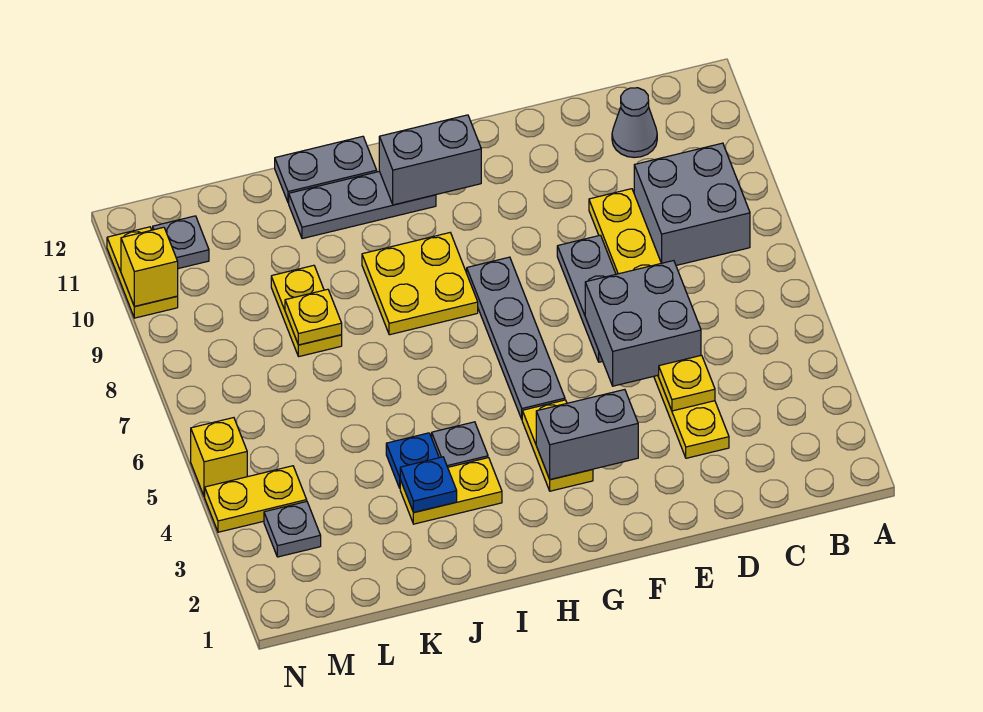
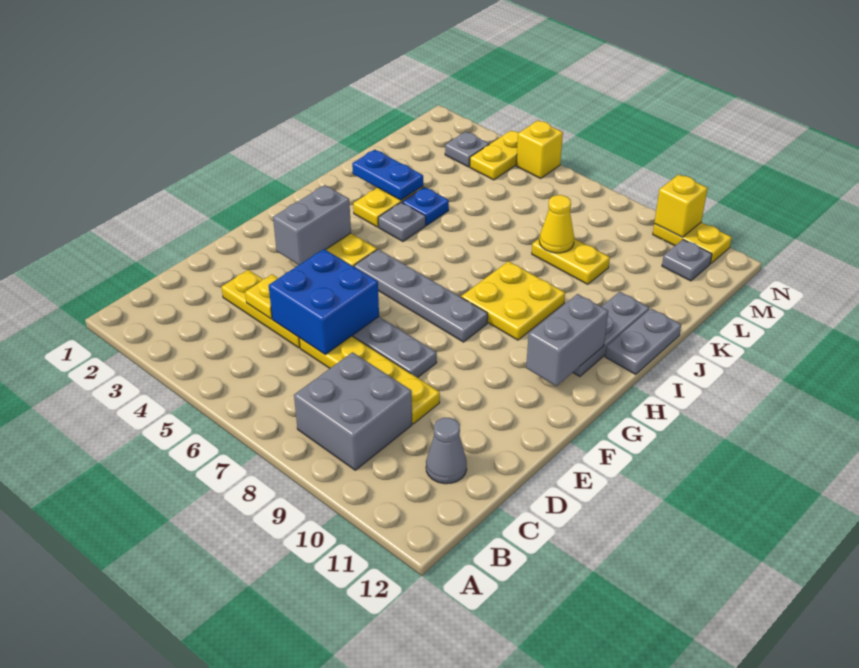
grey brick D5:E6 level 2 -> blue brick D5:E6 level 2
blue plate J3 level 2 -> blue plate J2:J3 level 2
yellow plate K8 level 2 -> yellow cone K8 level 2

